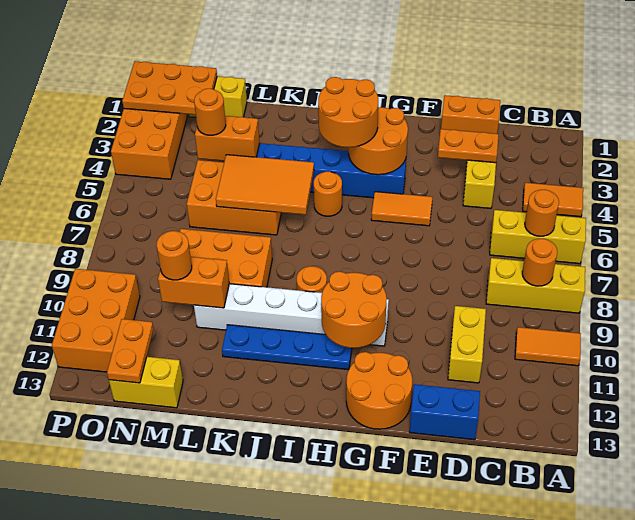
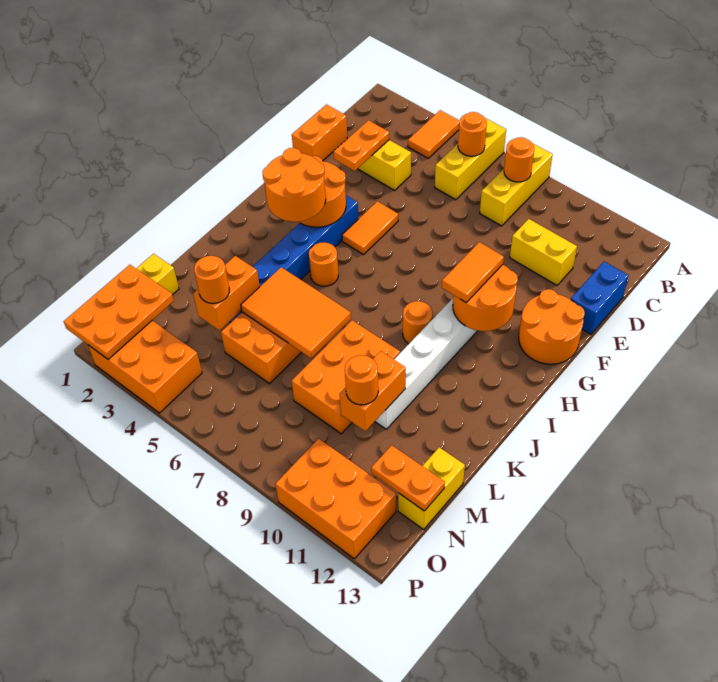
orange tile A10:B10 level 1 -> orange tile G10:H10 level 3
blue plate H11:K11 level 1 -> none
orange tile J5:L6 level 2 -> orange tile K5:L7 level 2

